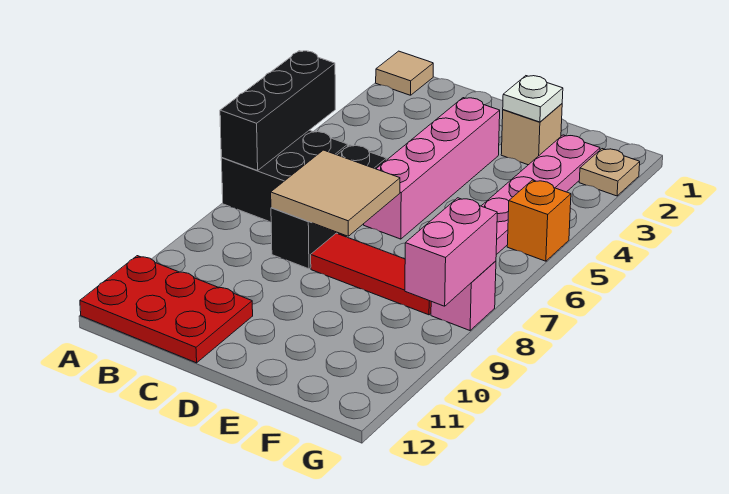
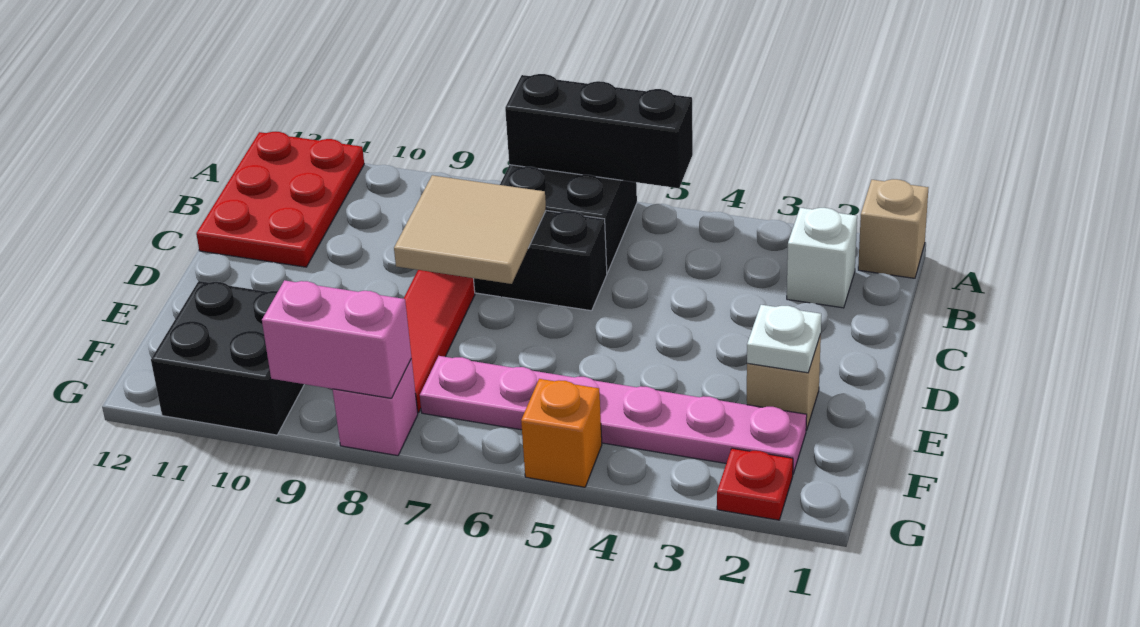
tan tile A1 level 1 -> tan brick A1 level 1
none -> white brick B2 level 1
pink brick D3:D6 level 1 -> none
none -> black brick F10:G11 level 1
tan plate G2 level 1 -> red plate G2 level 1

